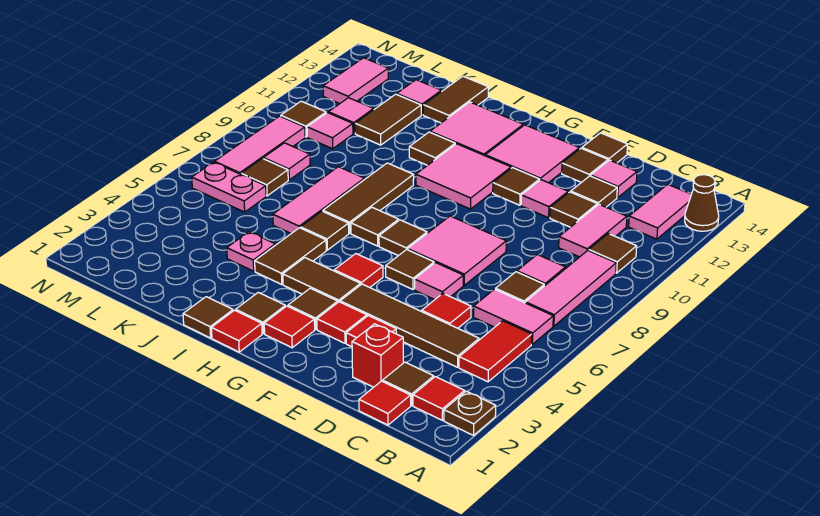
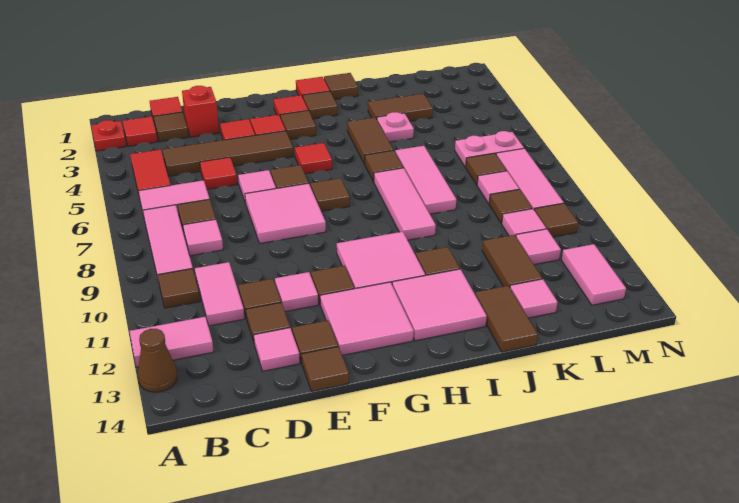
brown plate A2 level 1 -> red plate A2 level 1
pink tile B12:B13 level 1 -> pink tile A12:B12 level 1
brown tile G4:H4 level 1 -> brown tile J3:K3 level 1
brown tile H7 level 1 -> brown tile L9 level 1
brown tile I7:I9 level 1 -> pink tile I7:I9 level 1

